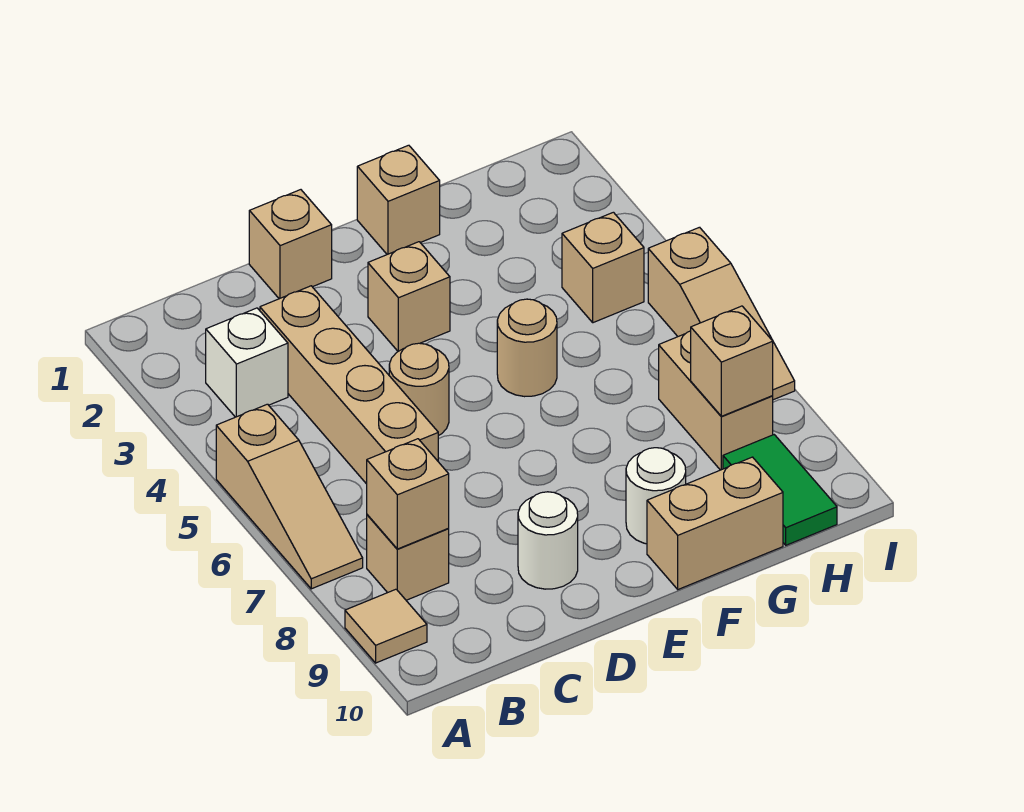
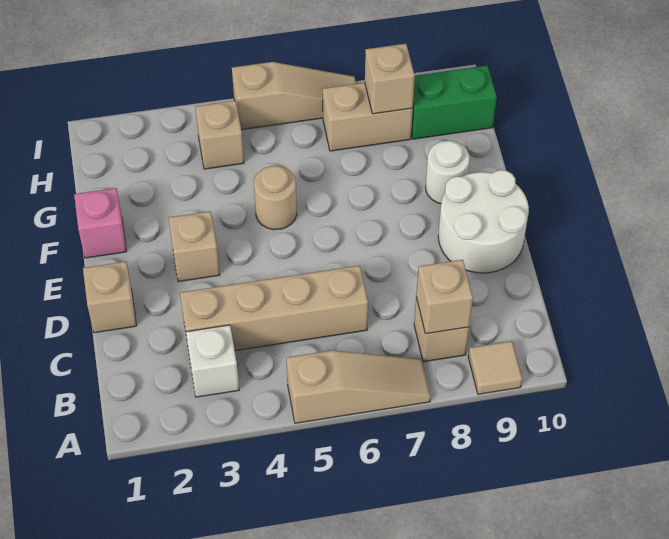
tan round brick D5 level 1 -> none
white round brick D9 level 1 -> white round brick D9:E10 level 1
tan brick F1 level 1 -> pink brick F1 level 1
tan brick F10:G10 level 1 -> none
green tile H9:H10 level 1 -> green brick H9:H10 level 1

